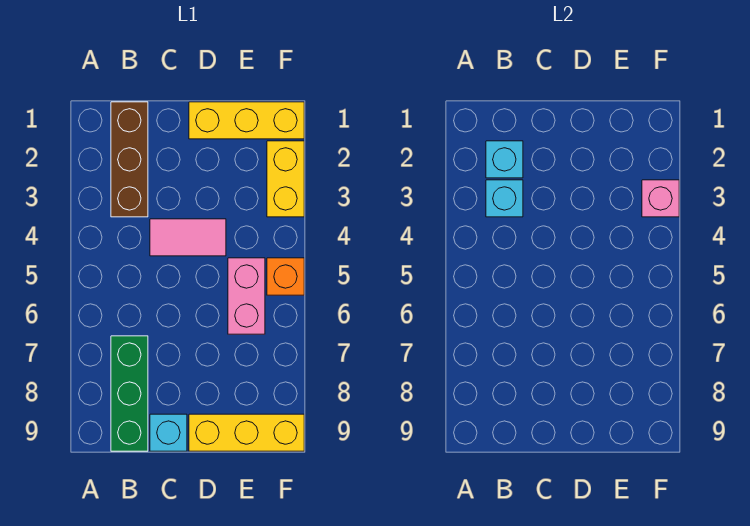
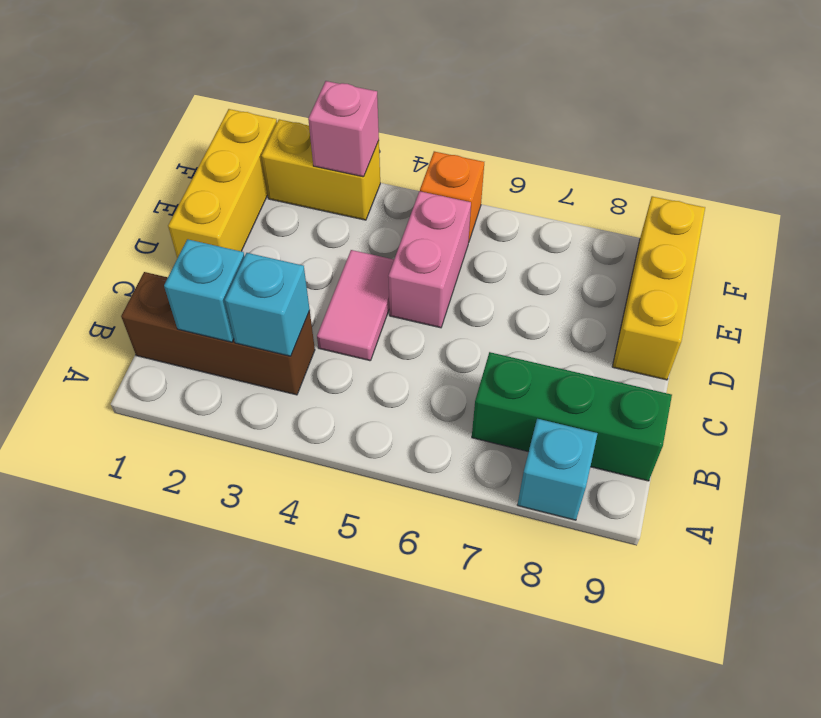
cyan brick C9 level 1 -> cyan brick A8 level 1
pink brick E5:E6 level 1 -> pink brick D5:E5 level 1

